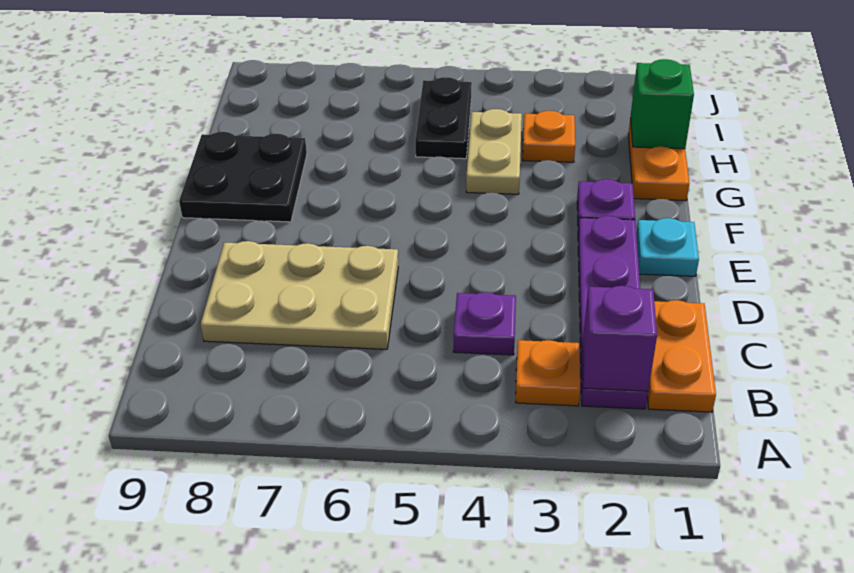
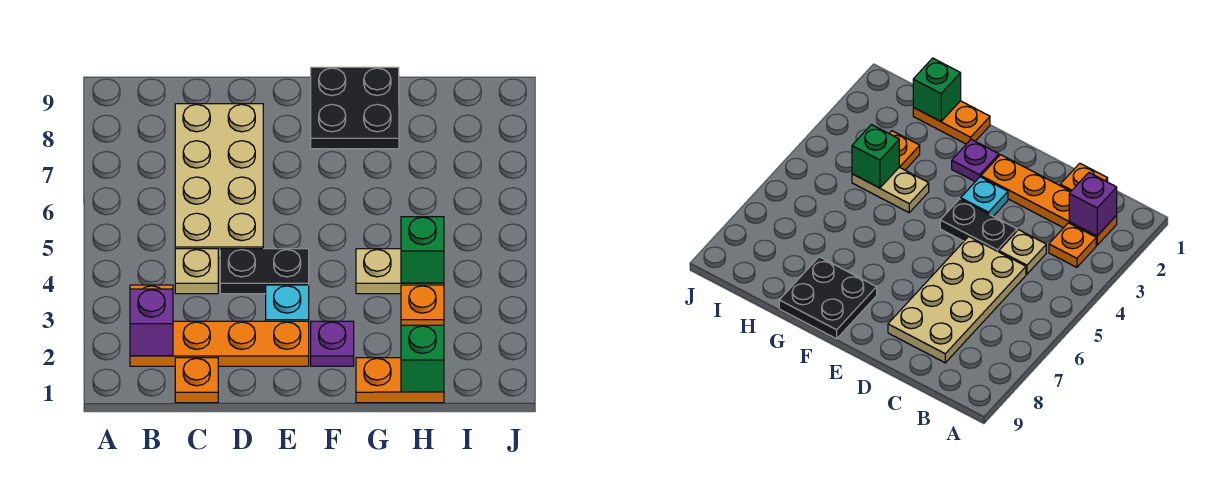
orange plate B1:C1 level 1 -> orange plate C1 level 1
purple plate B2:E2 level 1 -> orange plate B2:E2 level 1
purple plate C4 level 1 -> tan plate C4 level 1
tan plate C6:D8 level 1 -> tan plate C5:D8 level 1
cyan plate E1 level 1 -> cyan plate E3 level 1
none -> green brick H4 level 2
black plate H5:I5 level 1 -> black plate D4:E4 level 1

